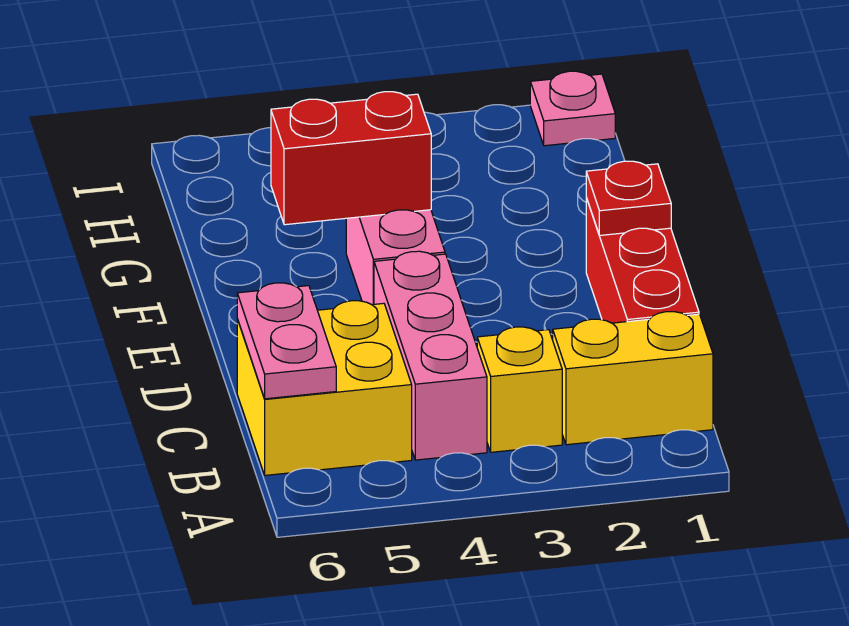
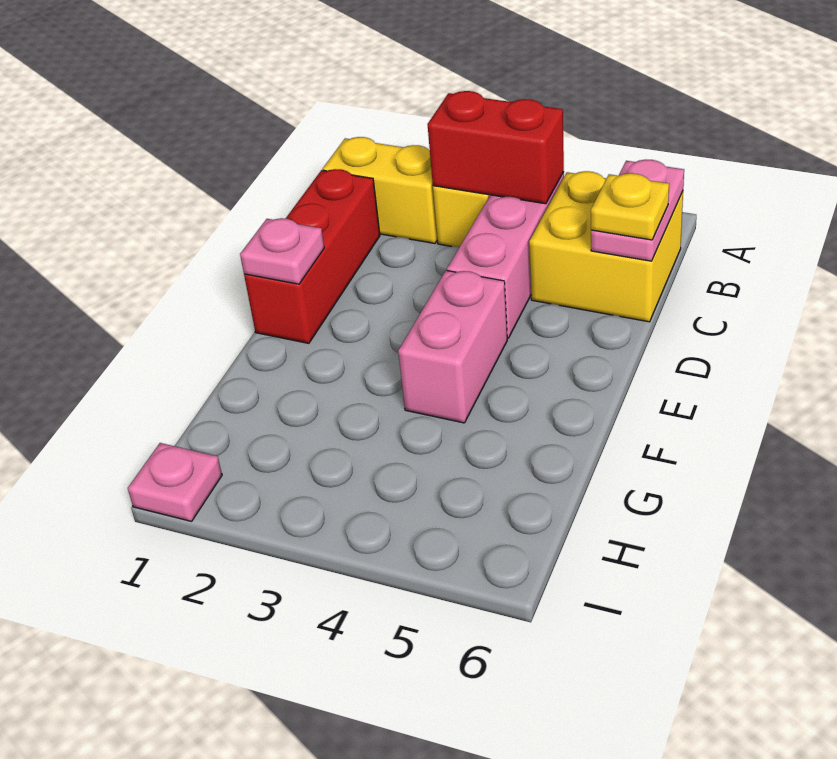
none -> yellow plate C6 level 3
red plate E1 level 2 -> pink plate E1 level 2
red brick F4:F5 level 2 -> red brick B3:B4 level 2

